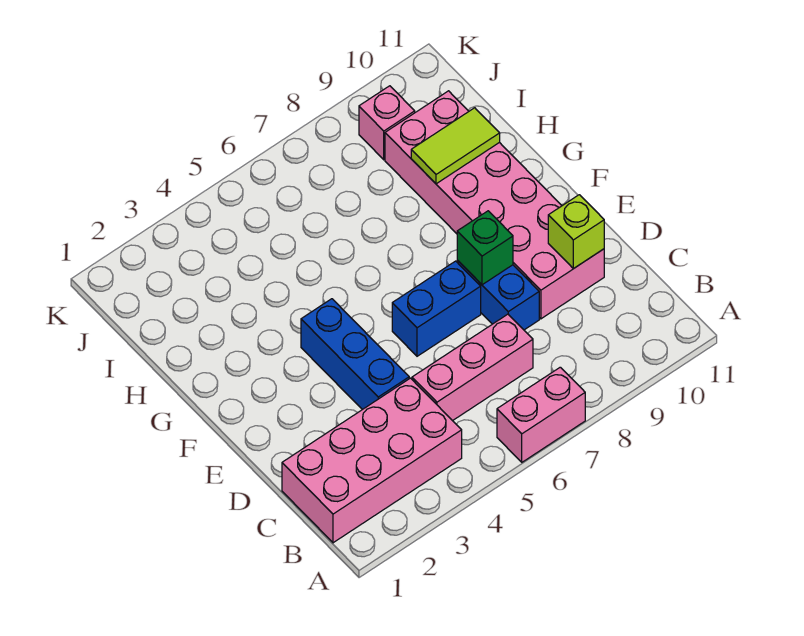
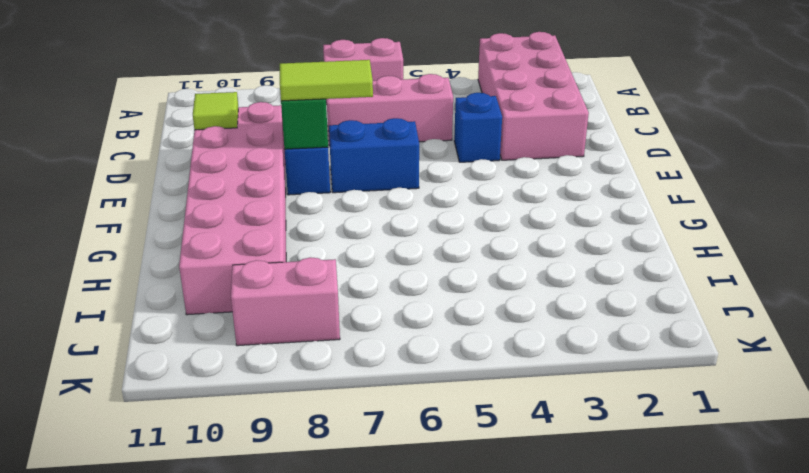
pink brick B1:C4 level 1 -> pink brick A2:D3 level 1
blue brick D4:F4 level 1 -> blue brick D4 level 1
lime brick D10 level 2 -> lime tile D10 level 2
lime tile H9:H10 level 2 -> lime tile E7:E8 level 3
pink brick J9 level 1 -> pink brick J8:J9 level 1

